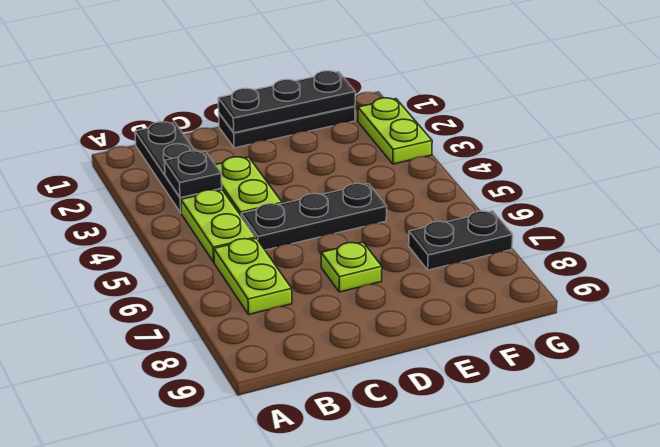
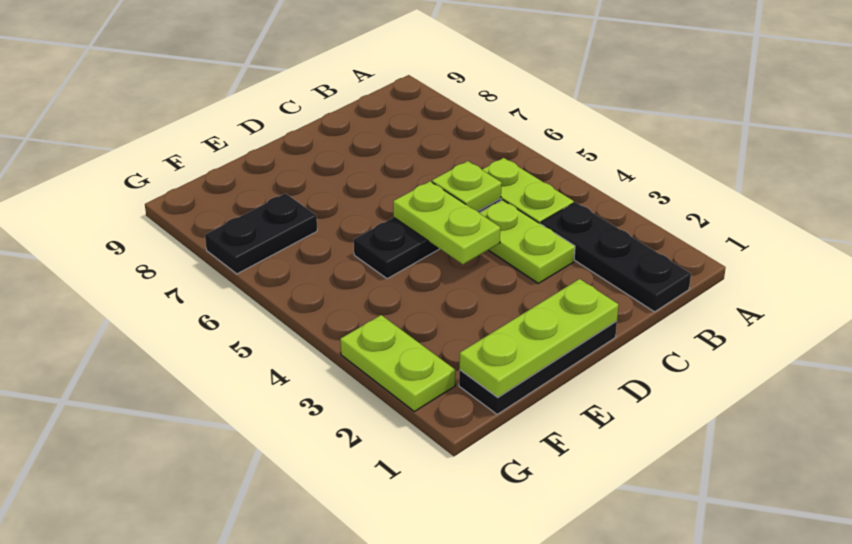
black plate B3 level 2 -> none
lime plate B6:B7 level 1 -> lime plate D4:D5 level 2
black plate D1:F1 level 2 -> lime plate D1:F1 level 2
lime plate D7 level 1 -> lime plate C5 level 2

